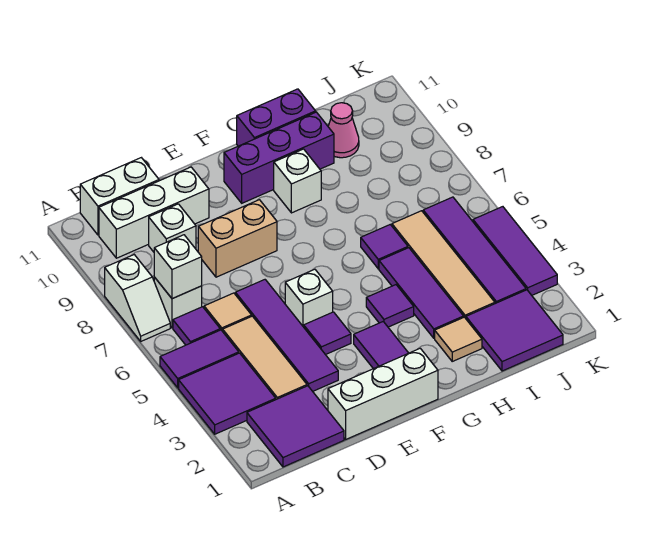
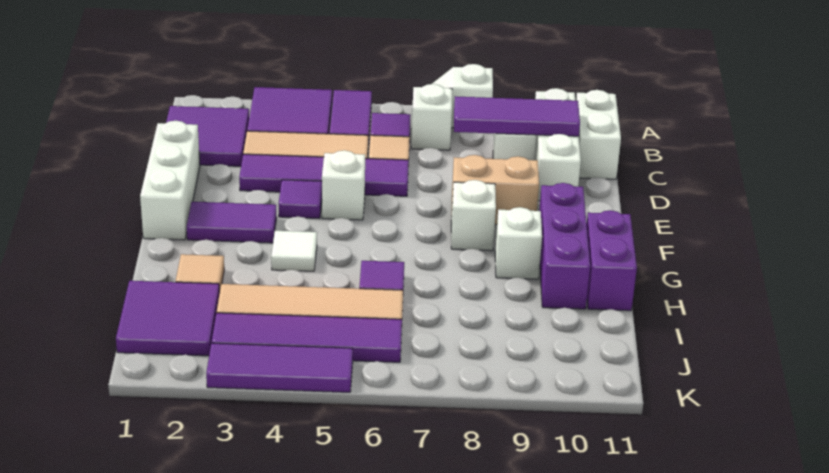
white brick B7 level 2 -> white brick F8 level 1
tan brick D8:E8 level 1 -> tan brick E8:E9 level 1
purple tile G4 level 1 -> white tile G4 level 1
purple tile H3:H5 level 1 -> purple tile C8:C10 level 2
pink cone I10 level 1 -> none

